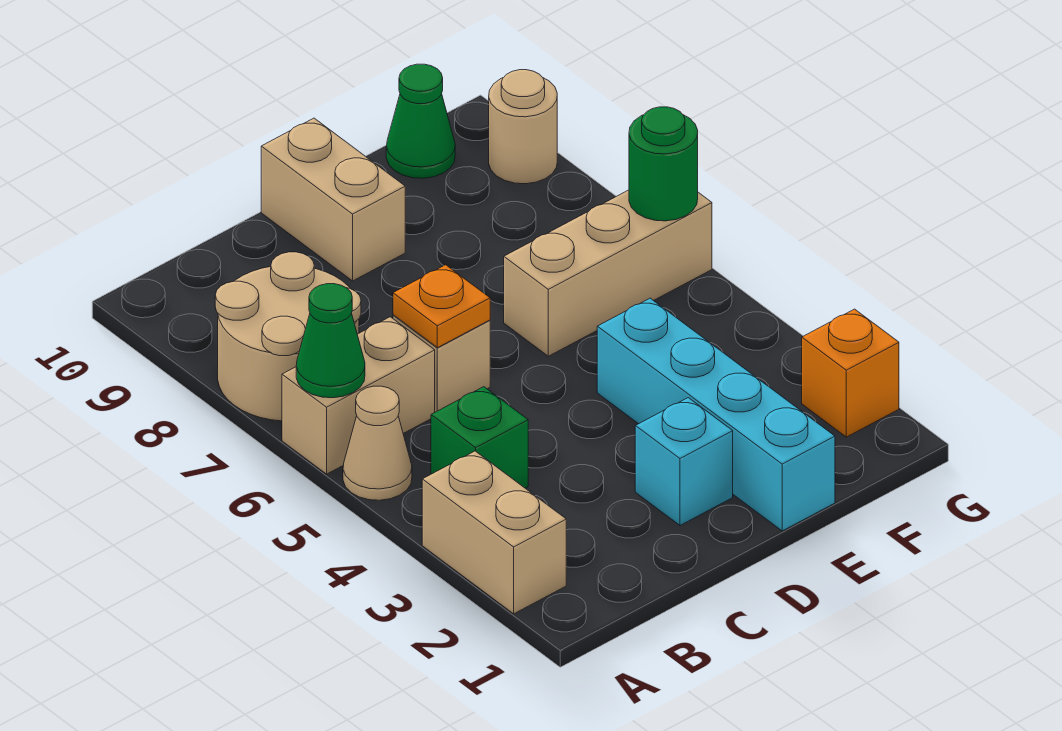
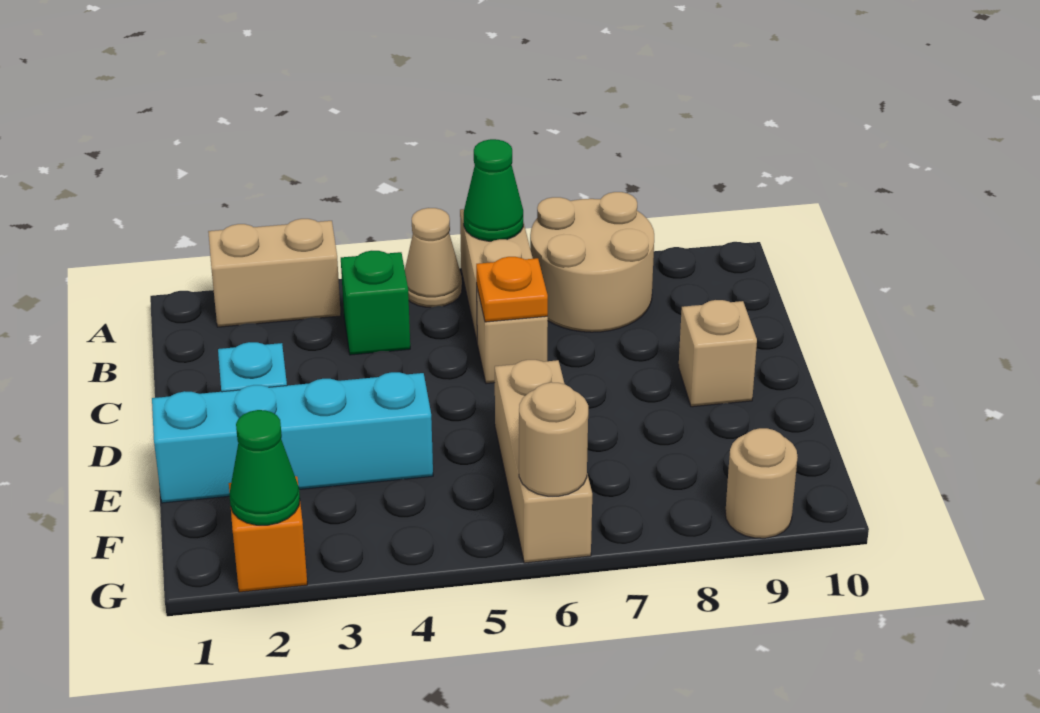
tan brick D9:D10 level 1 -> tan brick D9 level 1
green cone F10 level 1 -> green cone G2 level 2
green round brick G6 level 2 -> tan round brick G6 level 2

